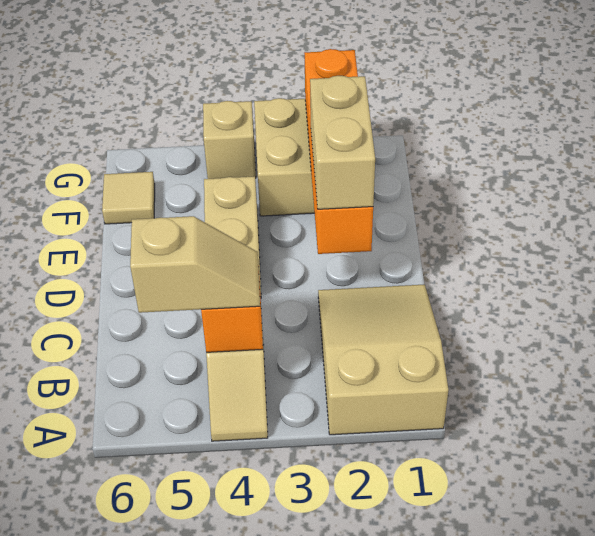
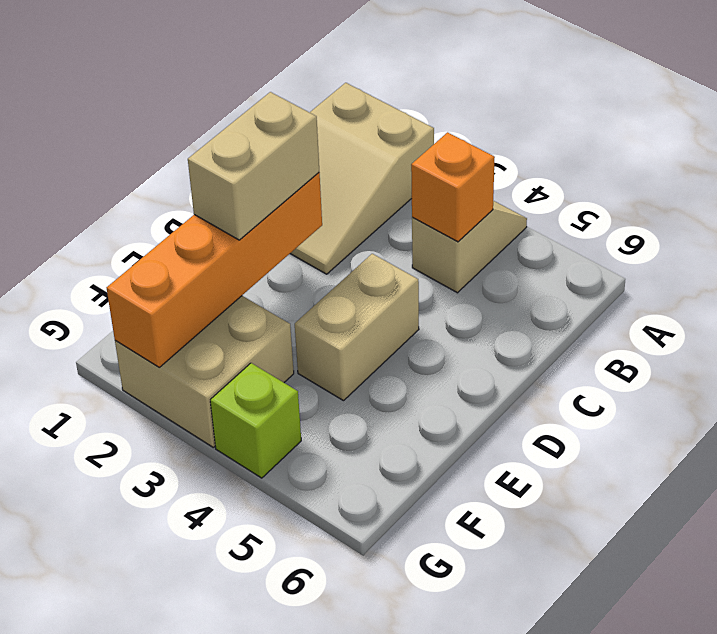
tan slope B4:B5 level 3 top 5 -> none
tan tile F6 level 1 -> none
tan brick G4 level 1 -> lime brick G4 level 1

